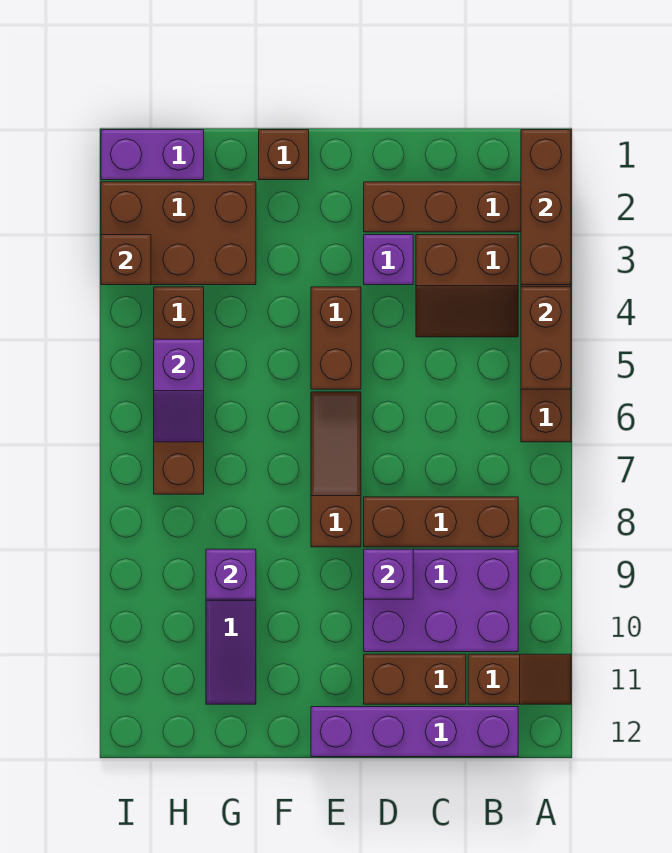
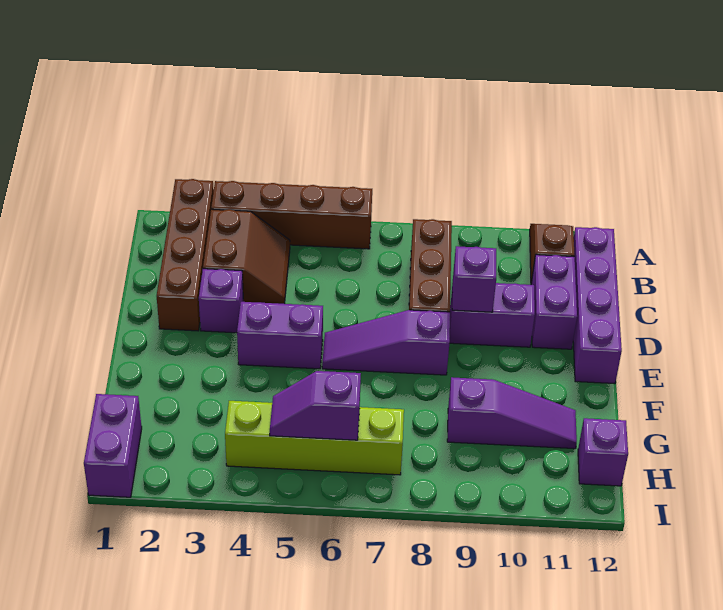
brown brick A1:A3 level 2 -> none
brown brick A4:A5 level 2 -> none
purple brick B9:D10 level 1 -> purple brick D9:D10 level 1
brown brick C11:D11 level 1 -> purple brick C11:D11 level 1
brown brick E4:E5 level 1 -> purple brick E4:E5 level 1
brown slope E6:E8 level 1 top 8 -> purple slope E6:E8 level 1 top 8
brown brick F1 level 1 -> none
brown brick G2:I3 level 1 -> none
purple brick G9 level 2 -> purple brick H12 level 1
brown brick H4:H7 level 1 -> lime brick H4:H7 level 1
purple slope H5:H6 level 2 top 5 -> purple slope H5:H6 level 2 top 6
brown brick I3 level 2 -> none

